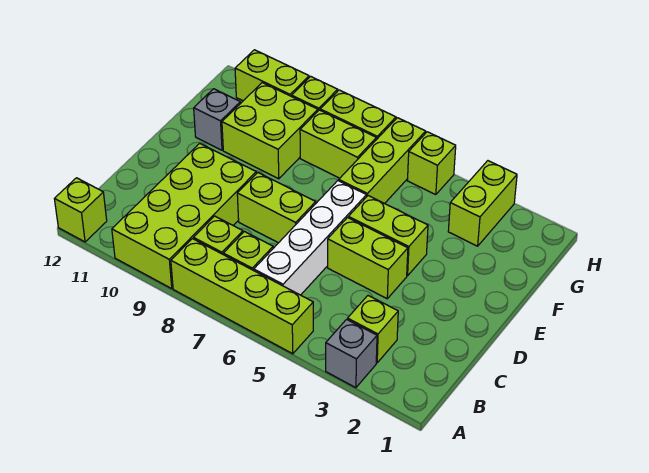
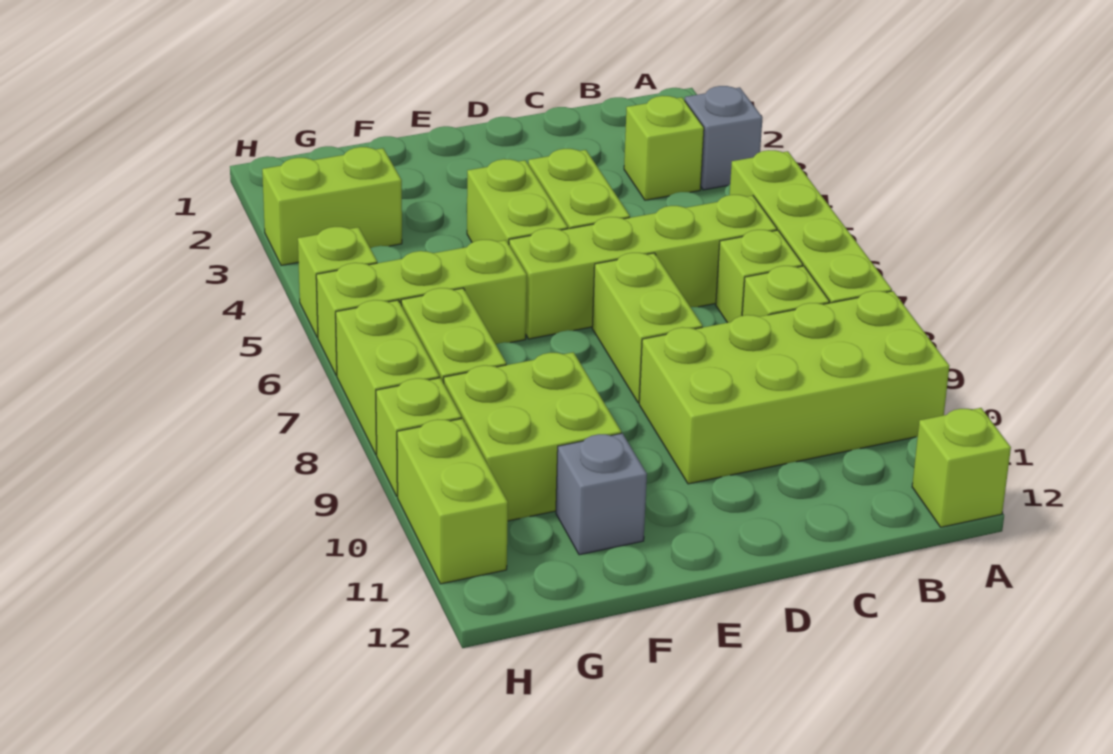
white brick B6:E6 level 1 -> lime brick B6:E6 level 1

